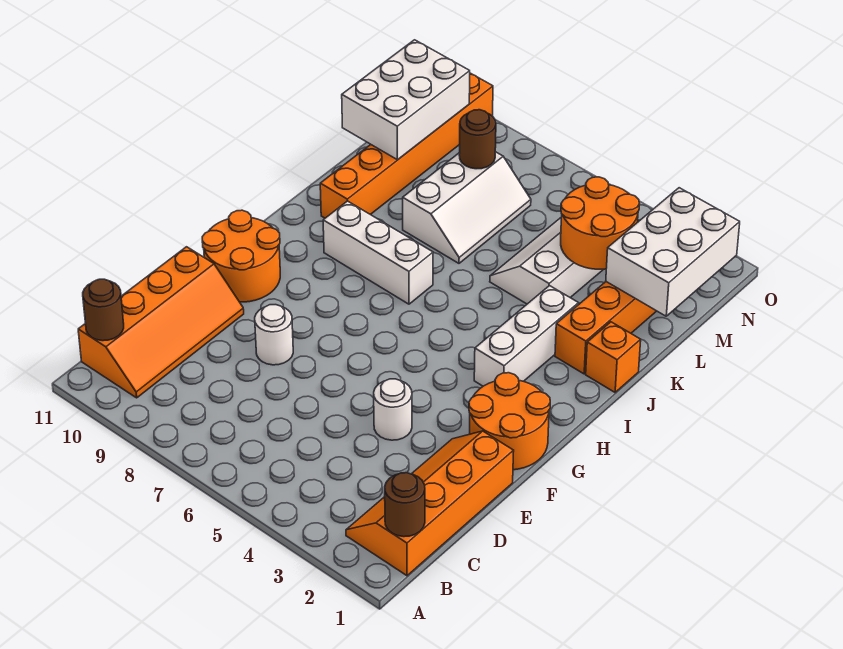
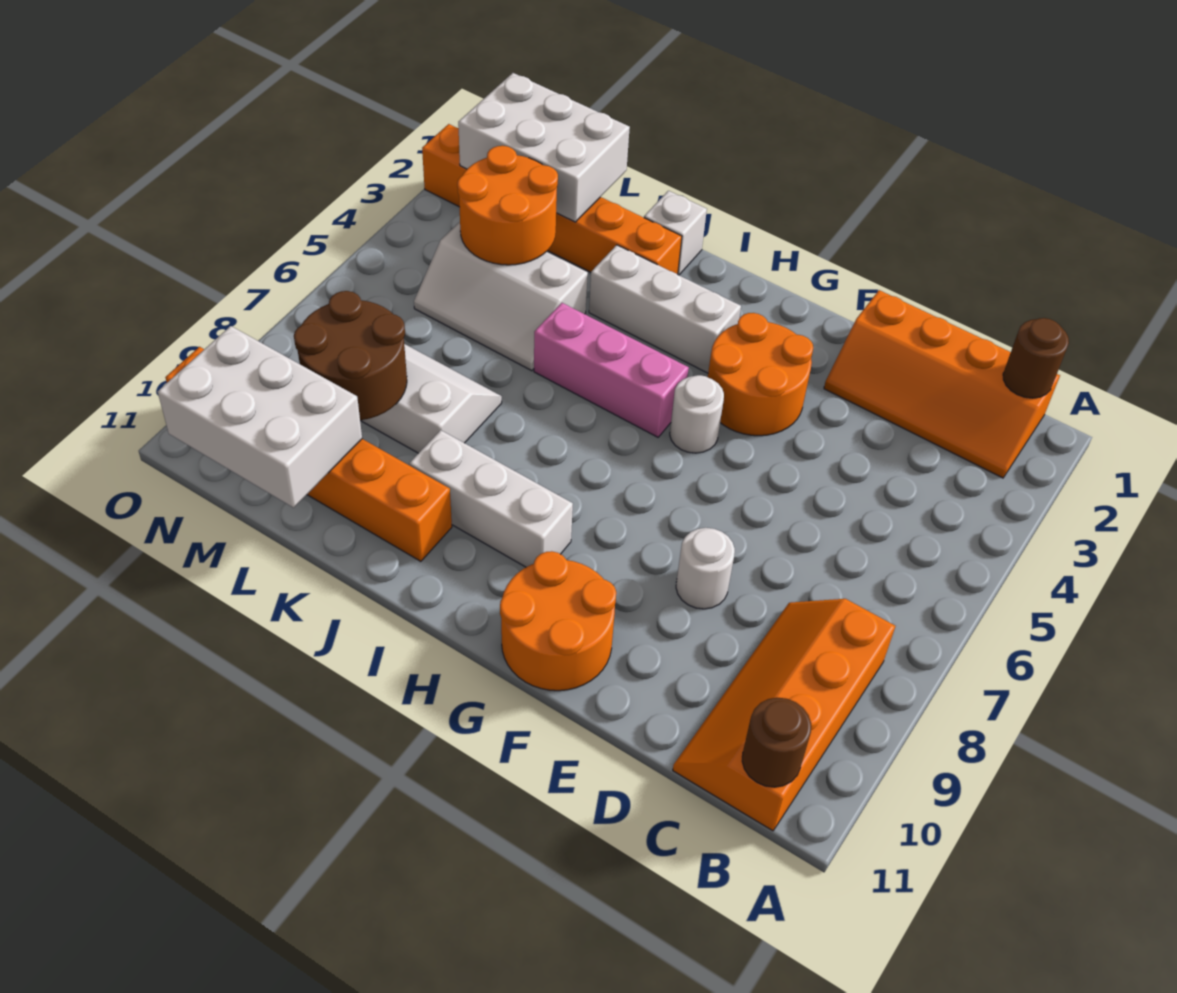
orange slope B10:E11 level 1 top 11 -> orange slope B8:C11 level 1 top B
white round brick E4 level 1 -> white round brick G5 level 1
orange round brick F1:G2 level 1 -> orange round brick F3:G4 level 1
none -> pink brick H5:J5 level 1
white brick I7:I9 level 1 -> white brick H9:J9 level 1
orange brick J1 level 1 -> white brick J1 level 1
brown round brick M8 level 2 -> brown round brick L8:M9 level 2

